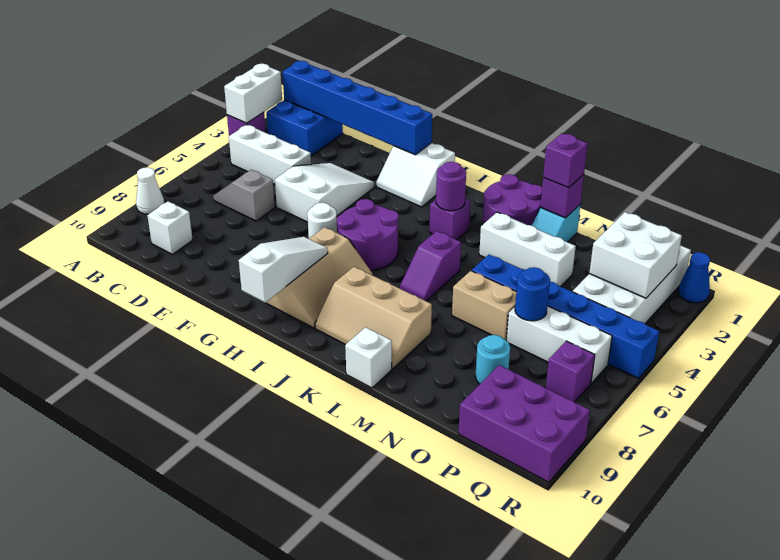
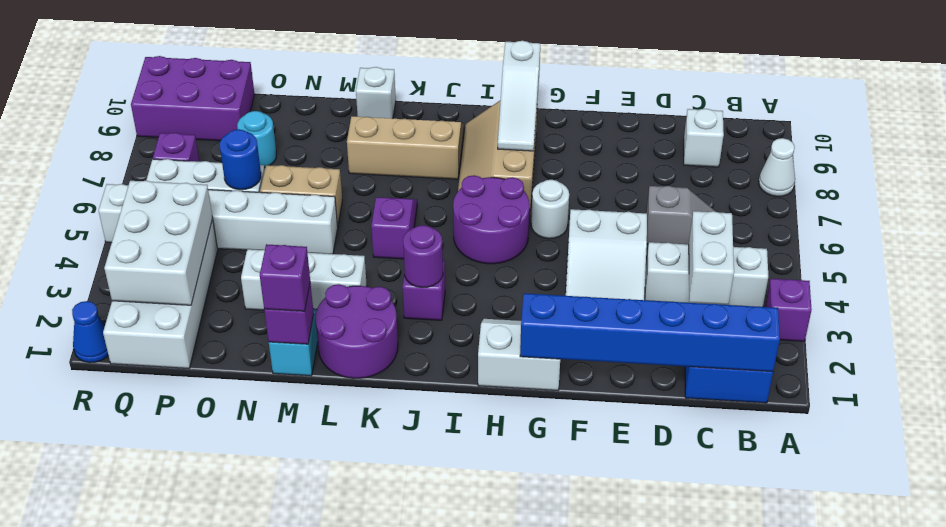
white brick A2:A3 level 2 -> white brick C3:C4 level 2
blue brick M5:R5 level 1 -> white brick M5:R5 level 1
white brick P2:Q3 level 2 -> white brick P2:Q4 level 2

